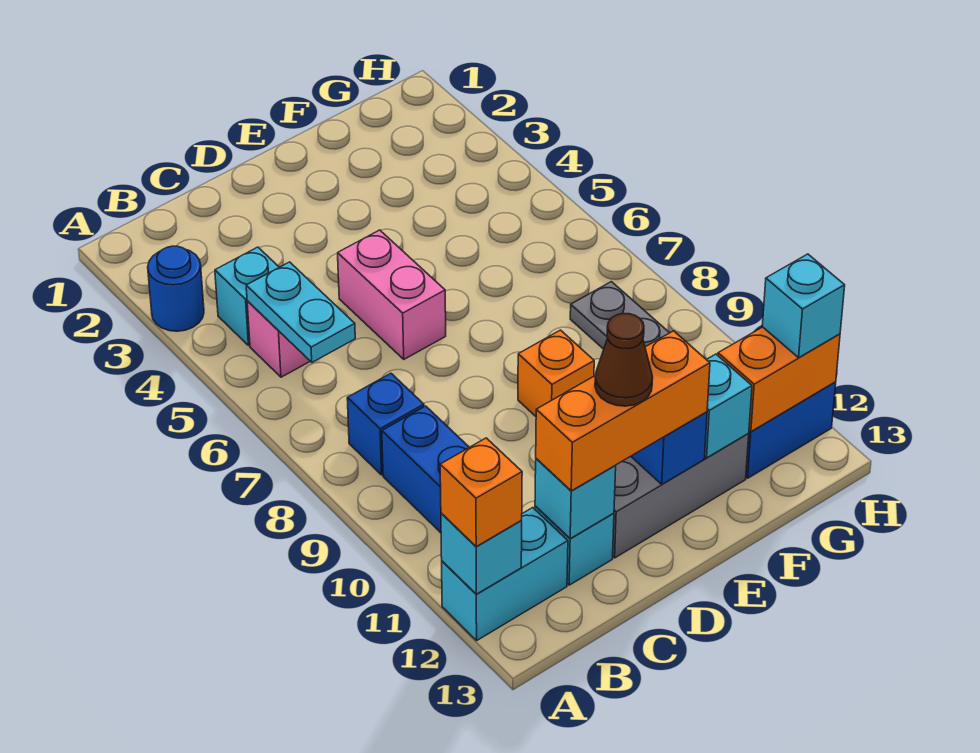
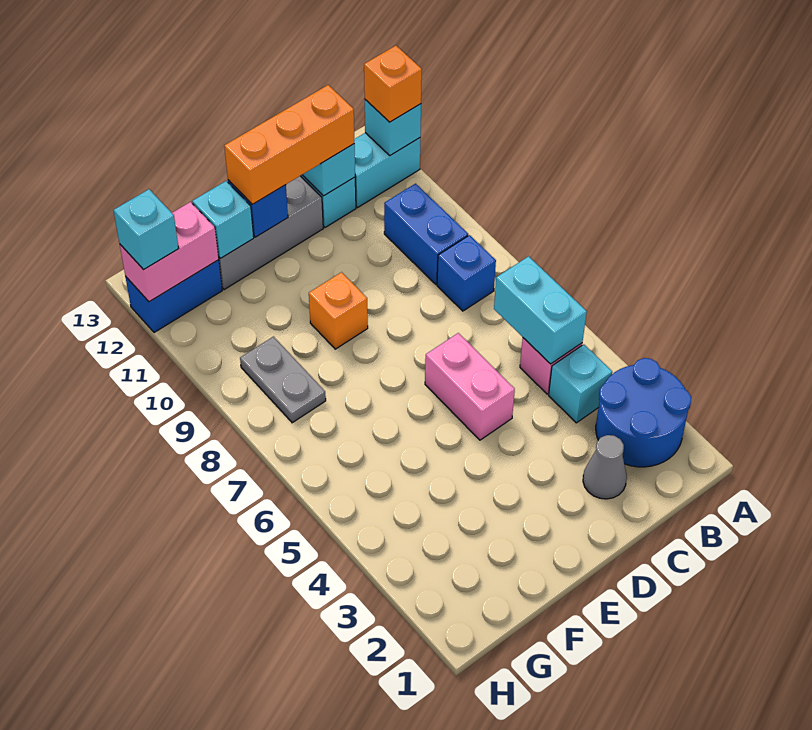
blue round brick A3 level 1 -> blue round brick A2:B3 level 1
cyan plate B5:B6 level 2 -> cyan brick B5:B6 level 2
none -> grey cone C2 level 1
brown cone D12 level 4 -> none
orange brick G12:H12 level 2 -> pink brick G12:H12 level 2

